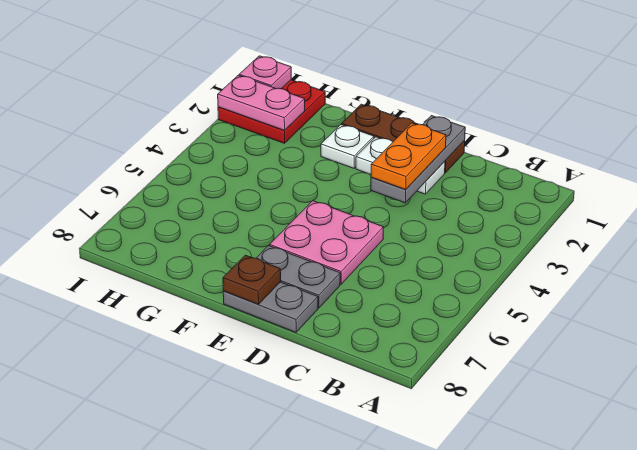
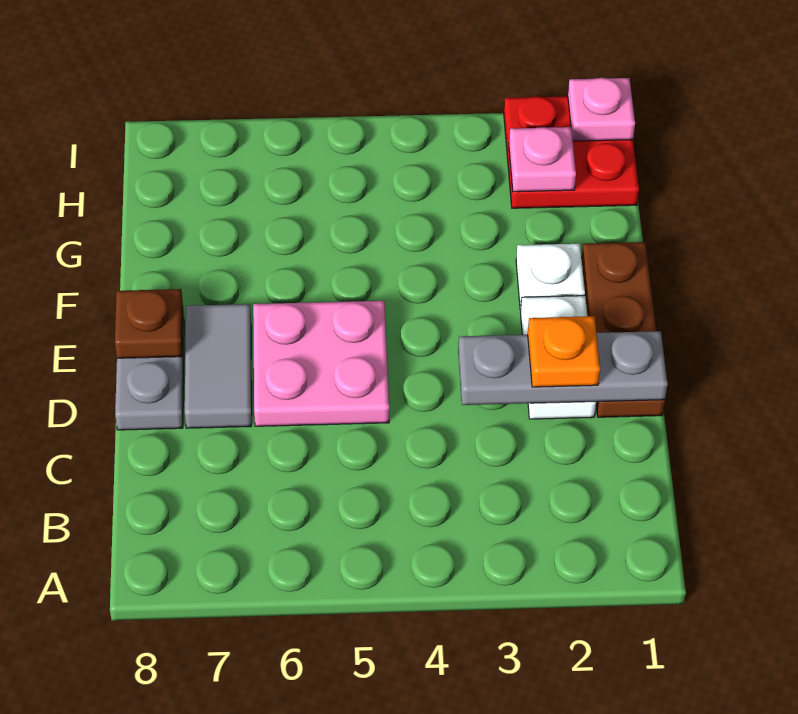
orange plate D2:D3 level 3 -> orange plate D2 level 3
grey plate D7:E7 level 1 -> grey tile D7:E7 level 1
pink plate H2:I2 level 2 -> pink plate H2 level 2

